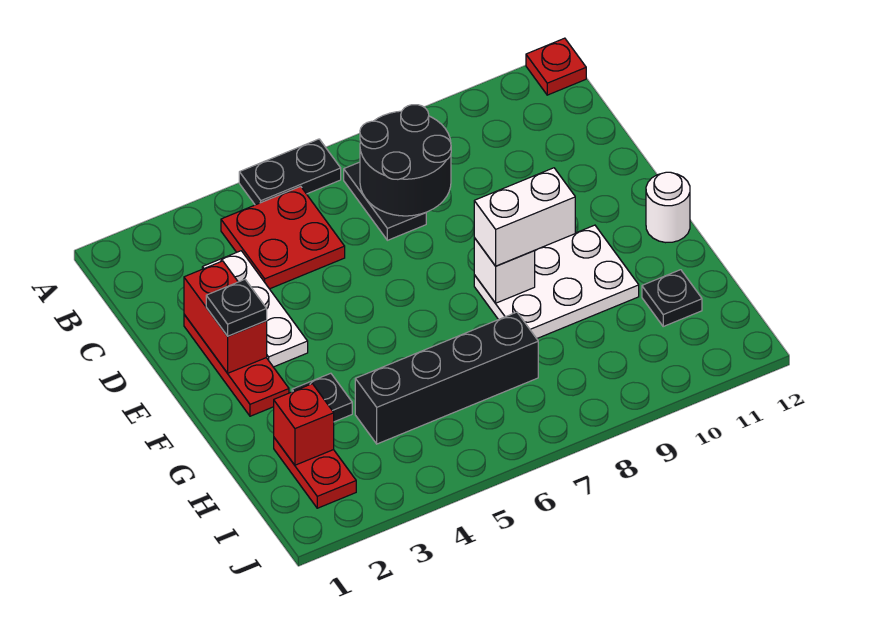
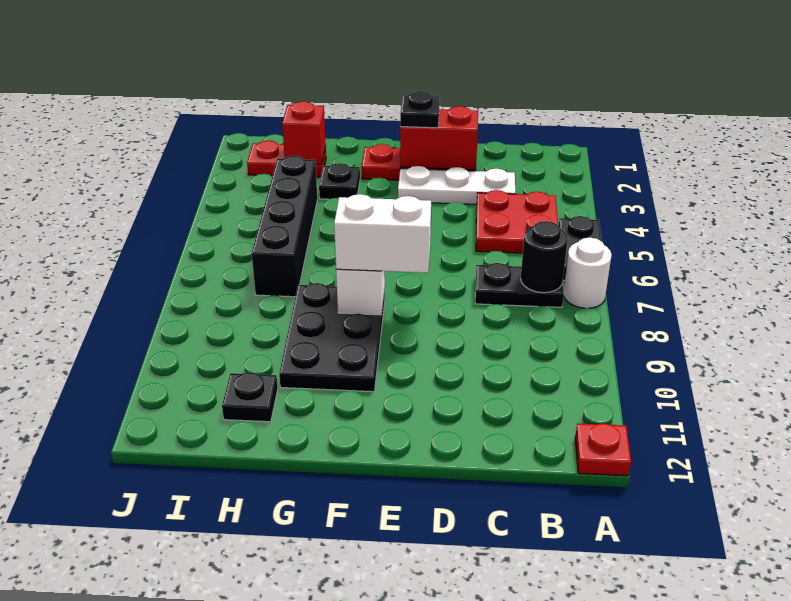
black round brick B7:C8 level 2 -> black round brick B7 level 2
white plate F8:G10 level 1 -> black plate F8:G10 level 1
white brick F8:F9 level 3 -> white brick E8:F8 level 3
white round brick F12 level 1 -> white round brick A7 level 1

